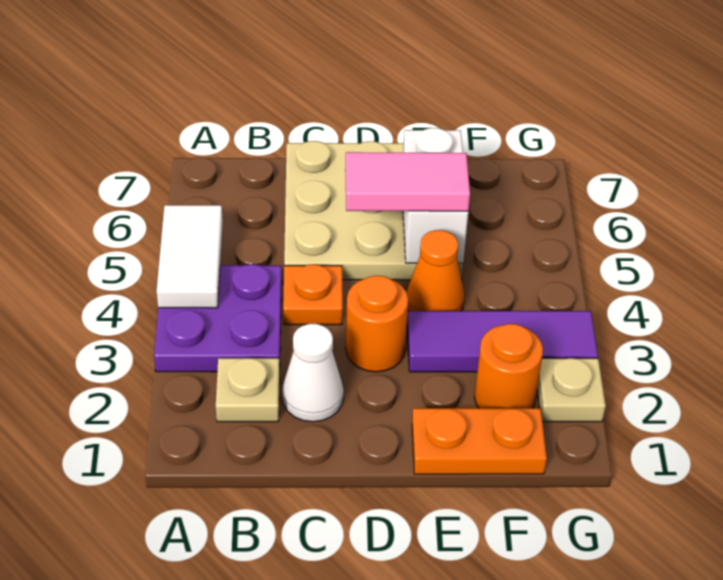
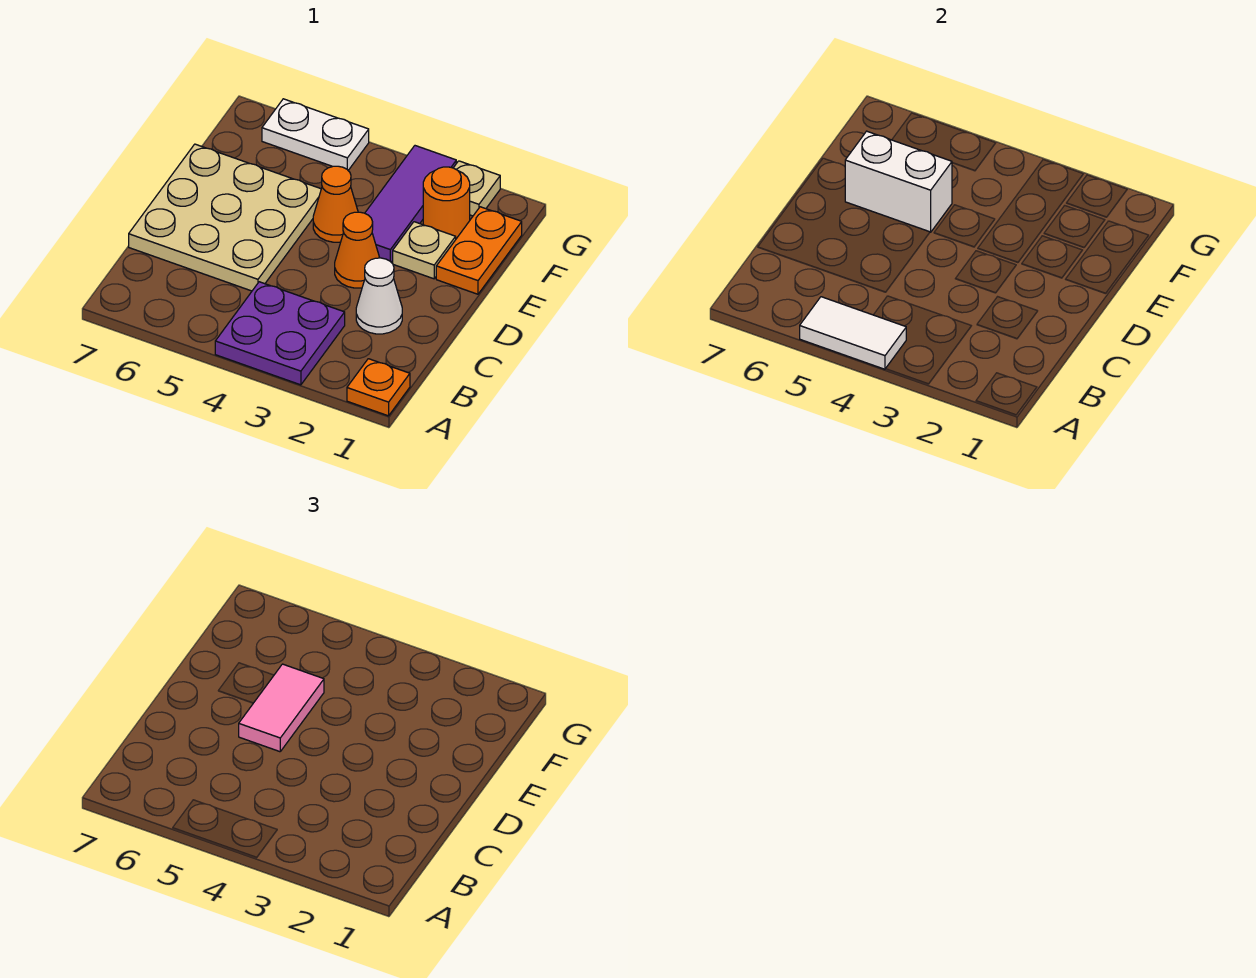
tan plate B2 level 1 -> tan plate E2 level 1
orange plate C4 level 1 -> orange plate A1 level 1
orange round brick D3 level 1 -> orange cone D3 level 1
none -> white plate G5:G6 level 1

